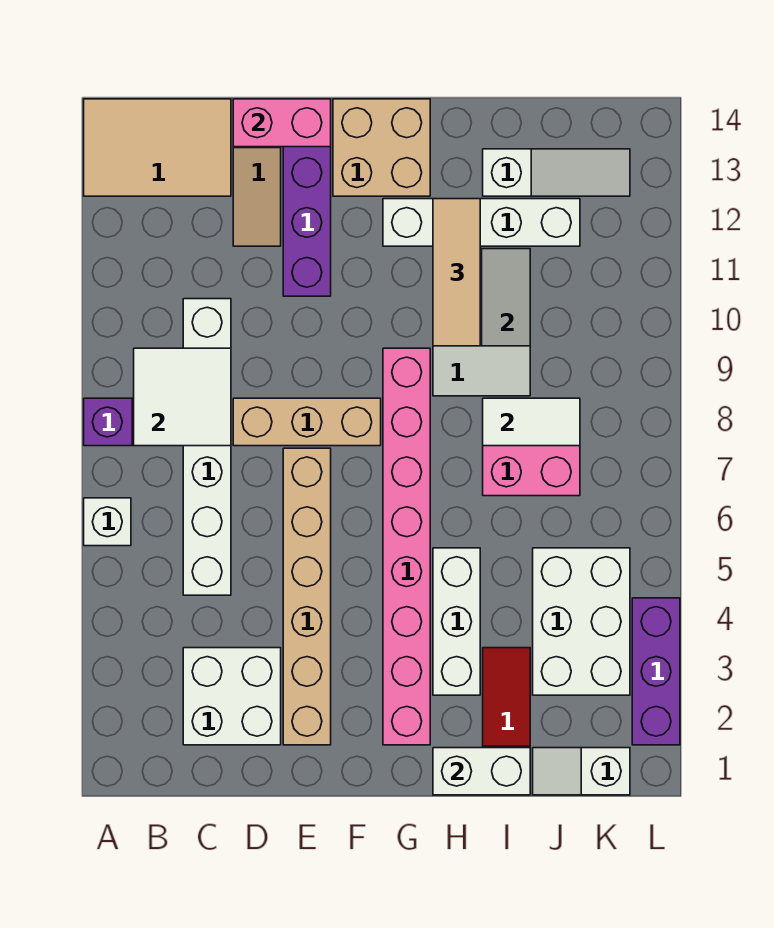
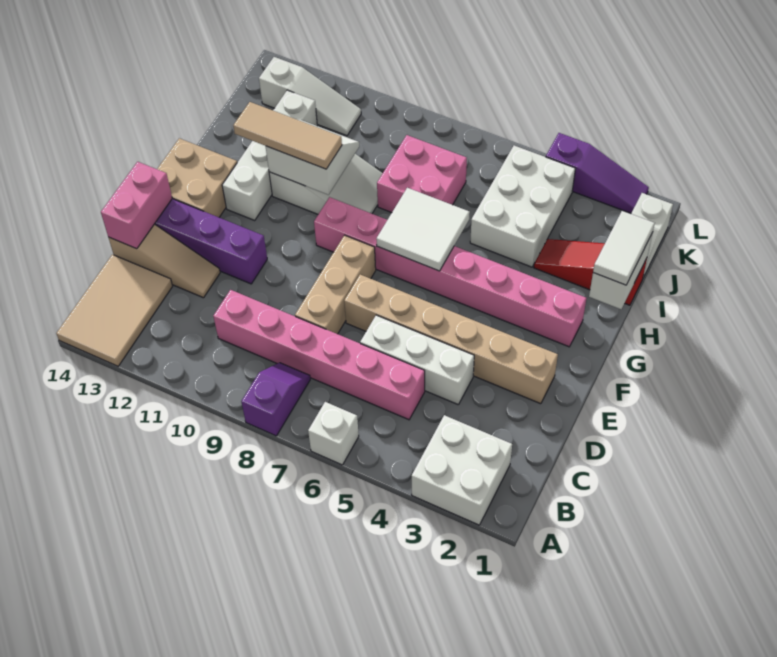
white tile B8:C9 level 2 -> white tile G6:H7 level 2
white brick C2:D3 level 1 -> white brick A2:B3 level 1
white brick C5:C10 level 1 -> pink brick C5:C10 level 1
white brick H3:H5 level 1 -> white brick D4:D6 level 1
white tile I8:J8 level 2 -> white tile H1:I1 level 3
white slope I13:K13 level 1 top I -> white slope K11:K13 level 1 top 13
white brick J3:K5 level 1 -> white brick I4:K5 level 1
purple brick L2:L4 level 1 -> purple slope L2:L4 level 1 top 4

